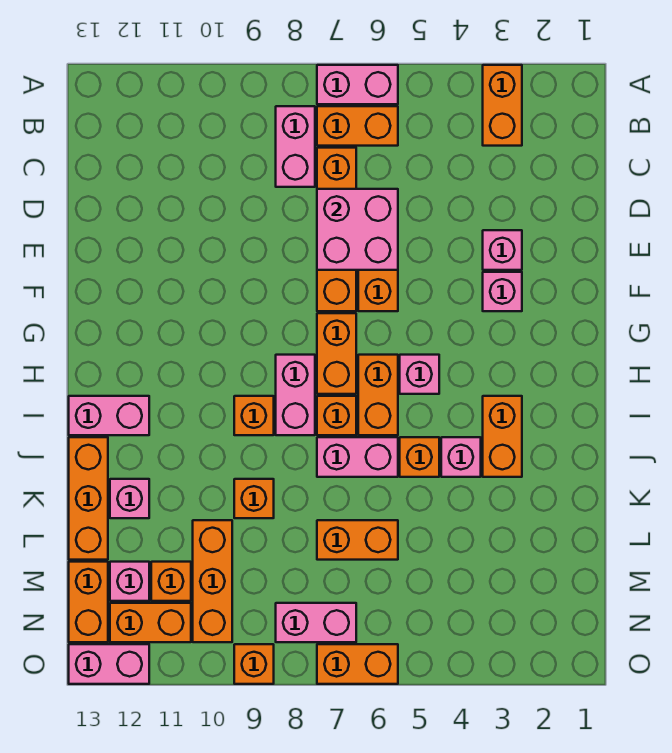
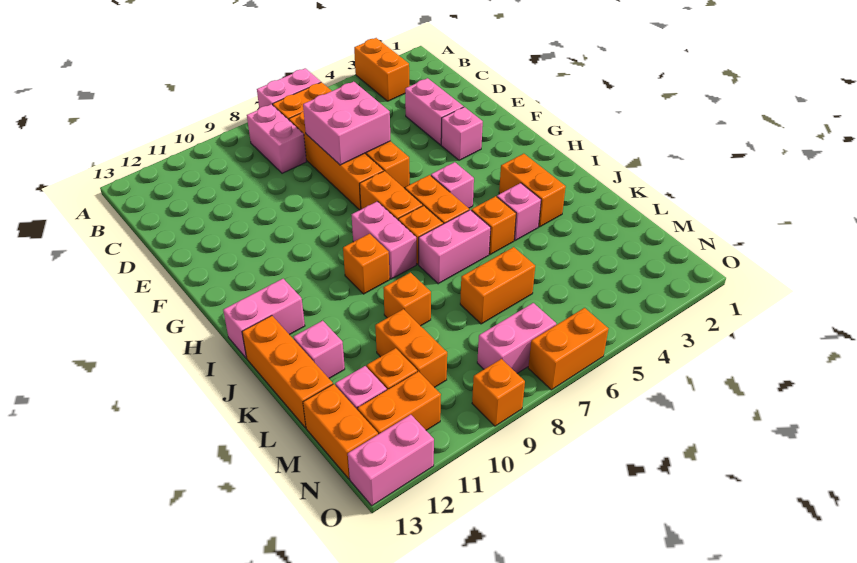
pink brick E3 level 1 -> pink brick D3:E3 level 1
orange brick L10:N10 level 1 -> orange brick L10:M10 level 1

